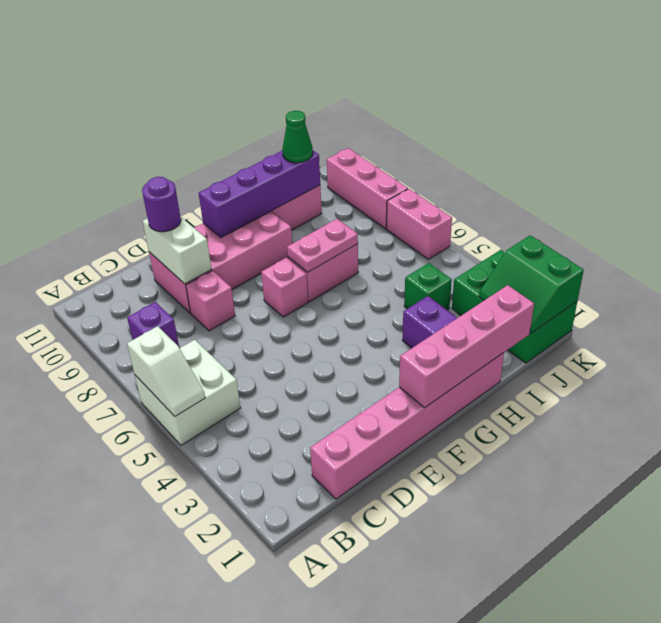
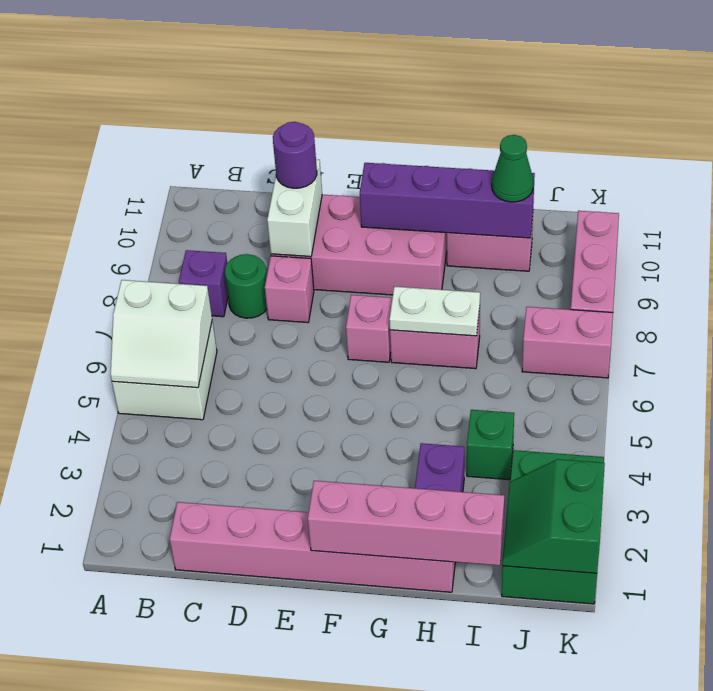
white slope A5:A6 level 2 top 6 -> white slope A5:B6 level 2 top 6
none -> green round brick C8 level 1
pink plate G7:H7 level 2 -> white plate G7:H7 level 2
pink brick K6:K7 level 1 -> pink brick J7:K7 level 1

